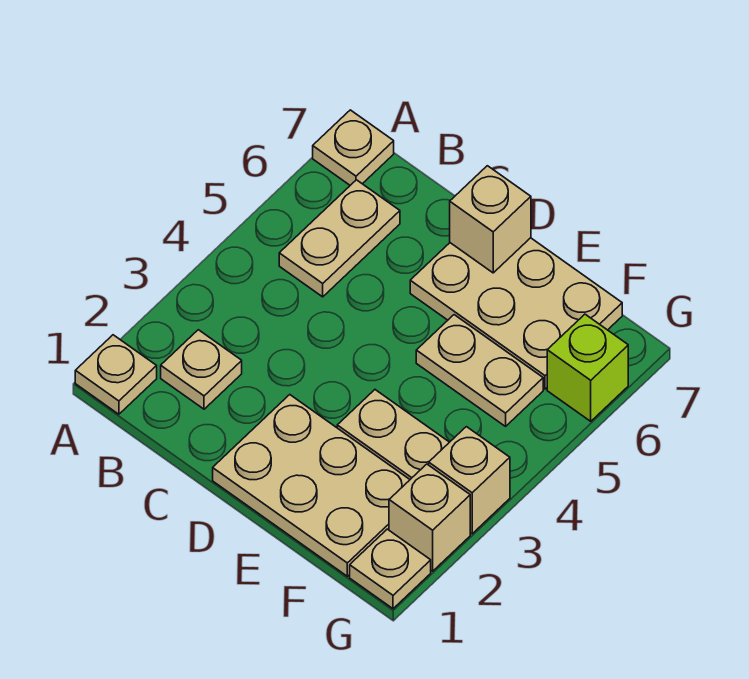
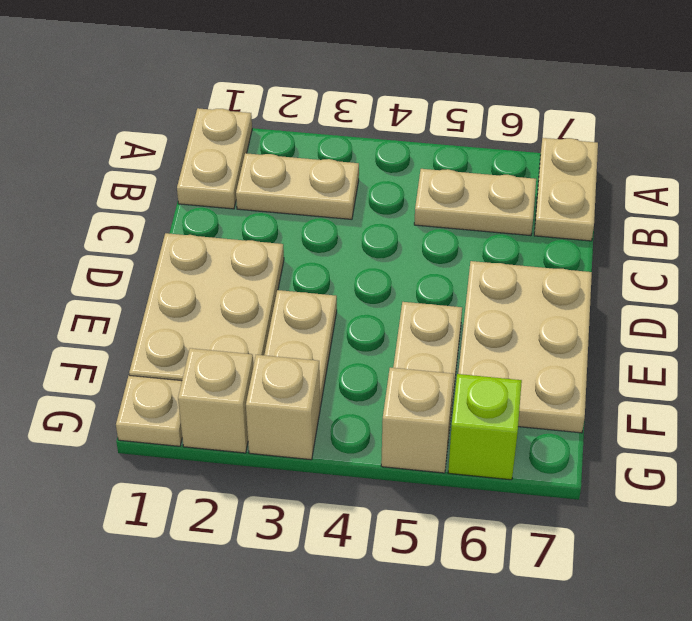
tan plate A1 level 1 -> tan plate A1:B1 level 1
tan plate A7 level 1 -> tan plate A7:B7 level 1
tan plate B2 level 1 -> tan plate B2:B3 level 1
tan brick D7 level 2 -> tan brick G5 level 1

